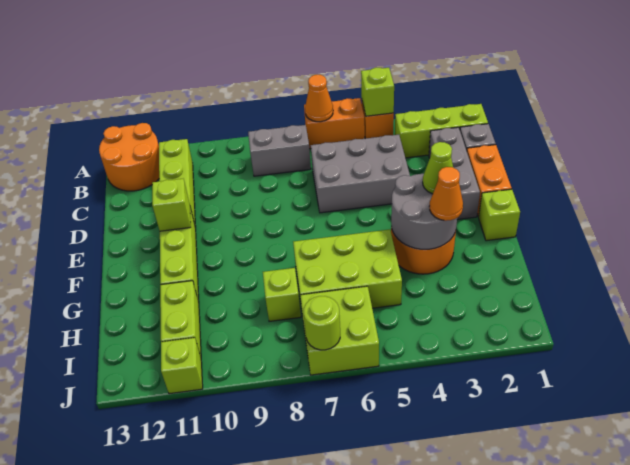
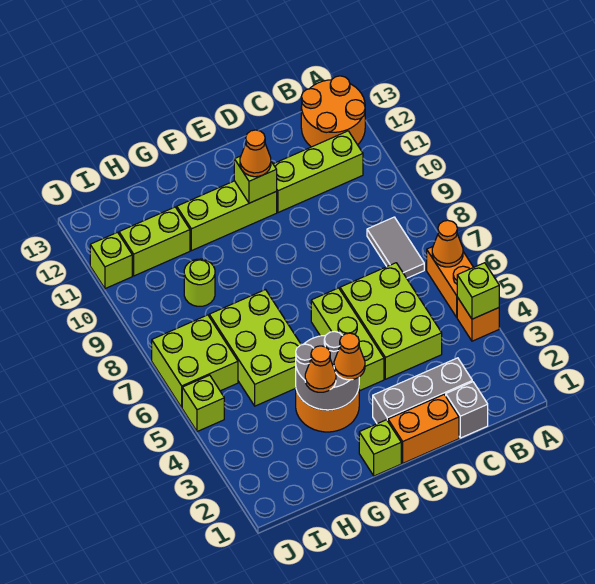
lime brick B1:B3 level 1 -> lime brick E4:E6 level 1
grey brick B7:B8 level 1 -> grey tile B7:B8 level 1
grey brick C4:D6 level 1 -> lime brick C4:D6 level 1
none -> orange cone E11 level 3
lime cone F3 level 3 -> orange cone F3 level 3
lime brick H8 level 1 -> lime brick J5 level 1
lime round brick J7 level 2 -> lime round brick H9 level 1

